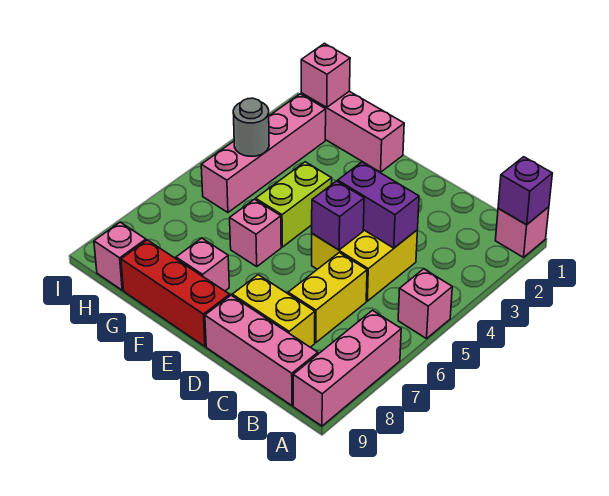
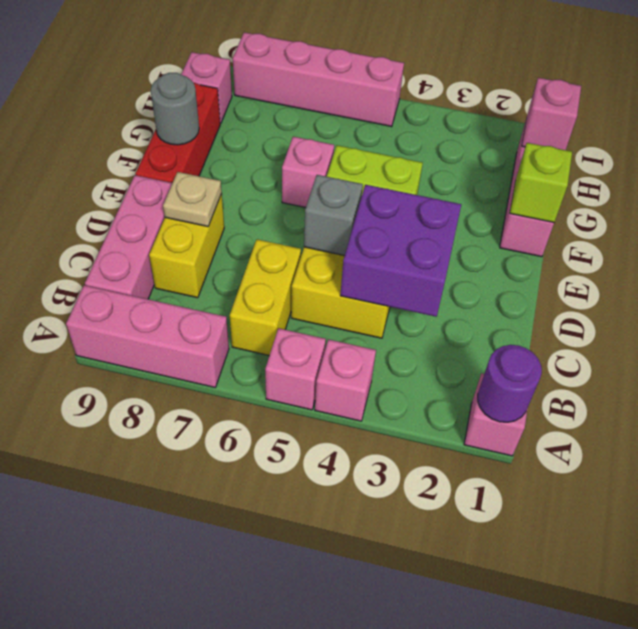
purple brick A1 level 2 -> purple round brick A1 level 2
purple brick C4:D4 level 2 -> purple brick C3:D4 level 2
yellow brick C6:C7 level 1 -> yellow brick B6:C6 level 1
purple brick D5 level 2 -> grey brick D5 level 2
none -> tan plate D8 level 2
none -> lime brick F1 level 2
pink brick F8 level 1 -> pink brick A4 level 1
pink brick H2:H5 level 1 -> pink brick I5:I8 level 1
grey round brick H4 level 2 -> grey round brick F9 level 2

